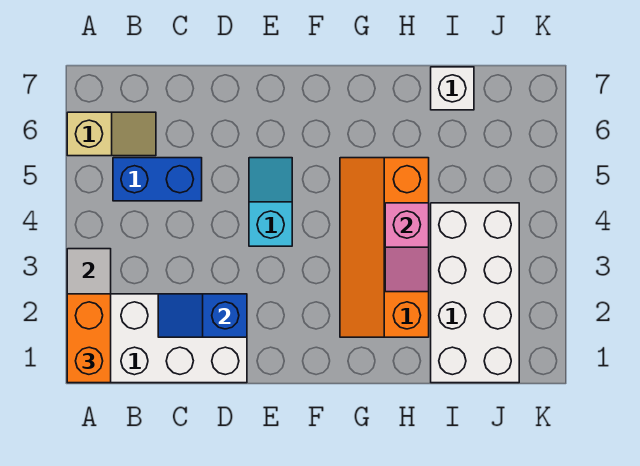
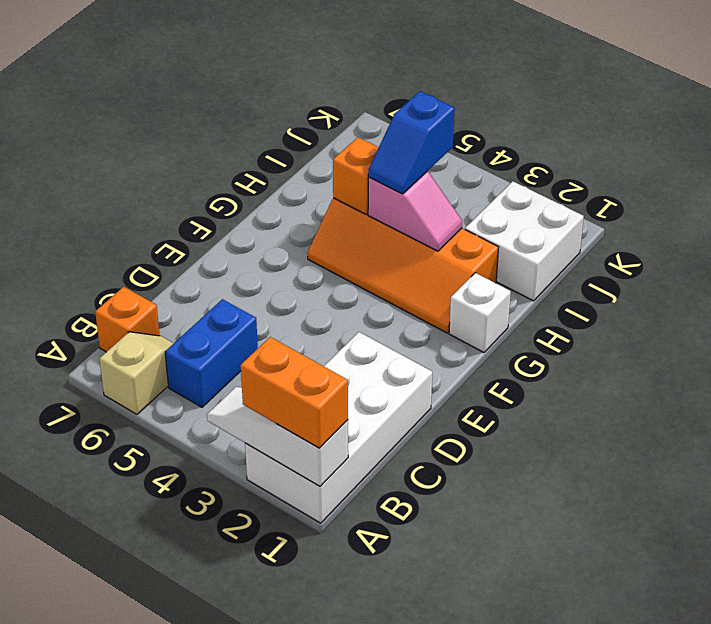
none -> orange brick B7 level 1
blue slope C2:D2 level 2 top D -> blue slope H4:I4 level 3 top I
cyan slope E4:E5 level 1 top 4 -> none
none -> orange brick H5 level 2
white brick I1:J4 level 1 -> white brick I1:J2 level 1
white brick I7 level 1 -> white brick G1 level 1

